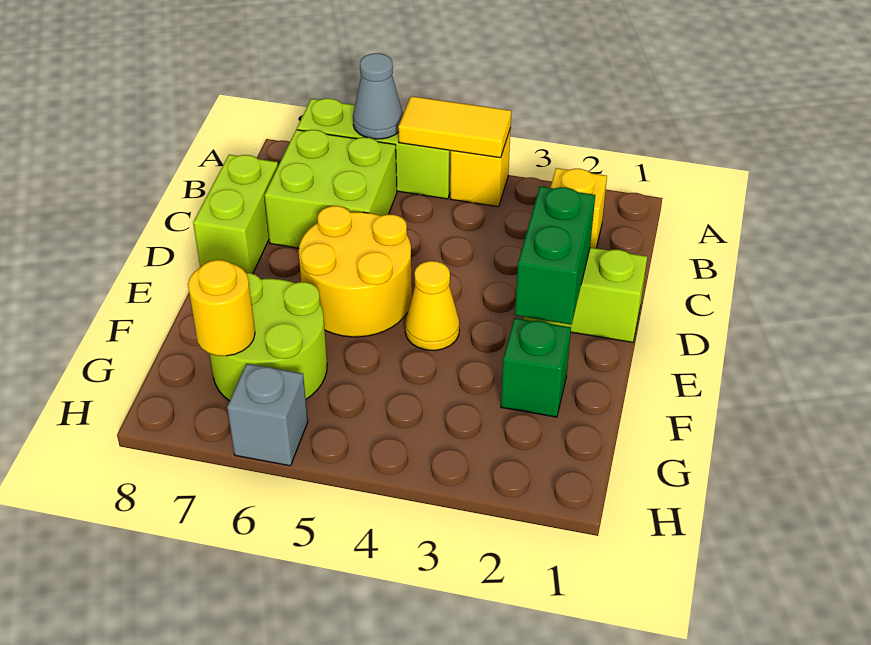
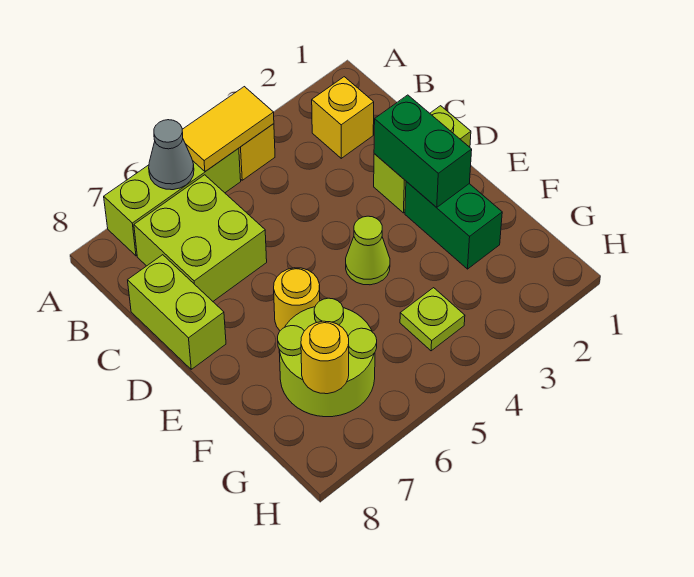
yellow round brick D5:E6 level 1 -> yellow round brick E6 level 1
yellow cone E4 level 1 -> lime cone E4 level 1
green brick F2 level 1 -> green brick E2:F2 level 1
none -> lime plate G4 level 1
grey brick H6 level 1 -> none

